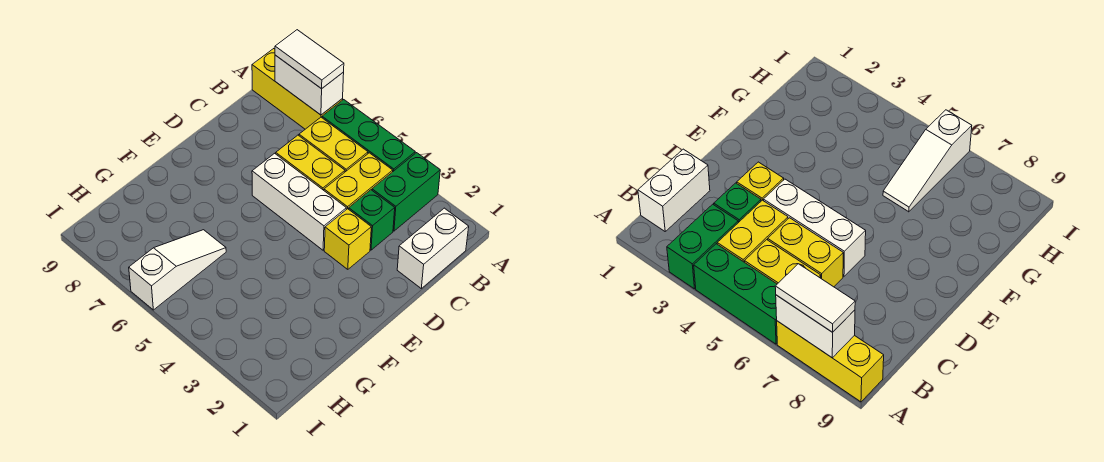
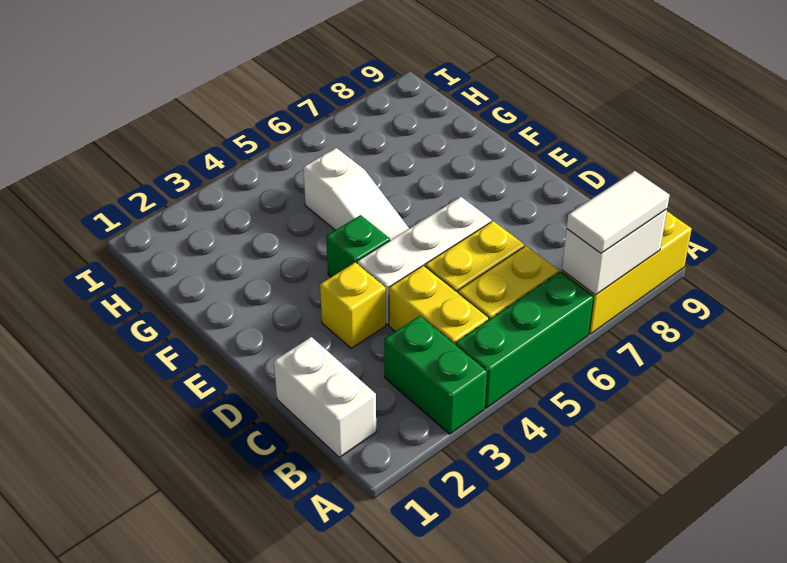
green brick C3 level 1 -> green brick E4 level 1
white slope G6:I6 level 1 top I -> white slope E5:G5 level 1 top G

